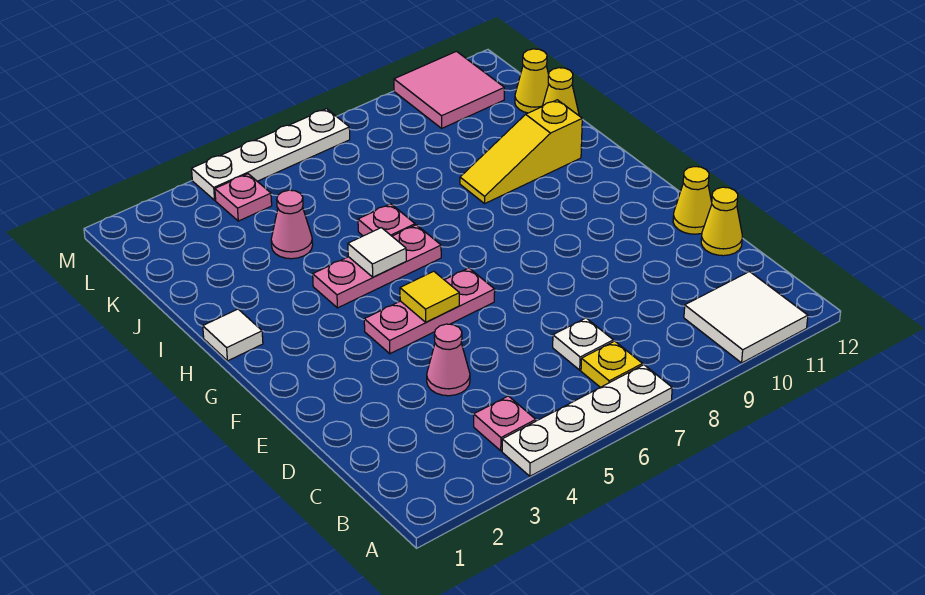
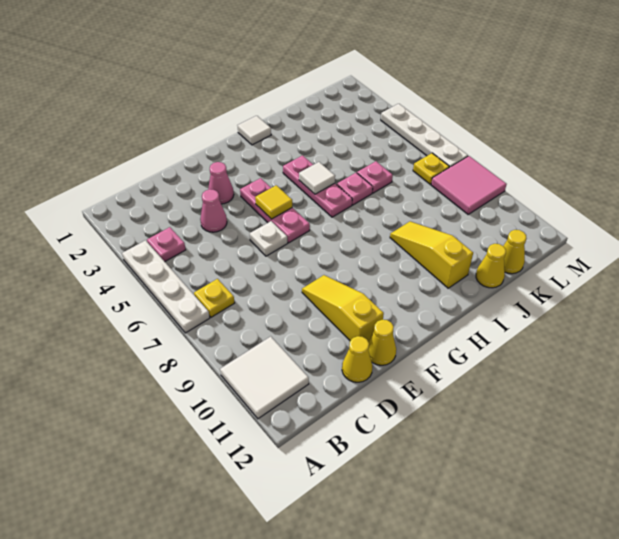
white plate C7 level 1 -> white plate E6 level 1
none -> yellow slope E9:E11 level 1 top 11
pink cone J4 level 1 -> pink cone E3 level 1
pink plate L4 level 1 -> pink plate J6 level 1
none -> yellow plate L7 level 1
pink tile L10:M11 level 1 -> pink tile L8:M9 level 1

